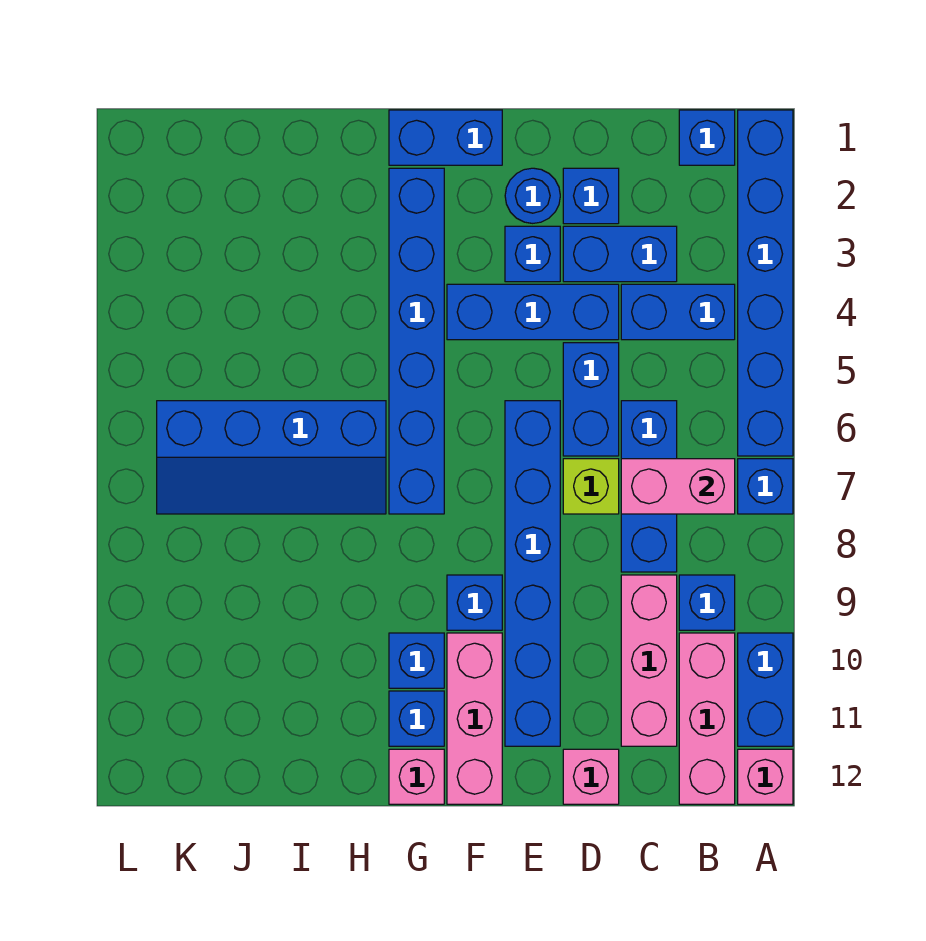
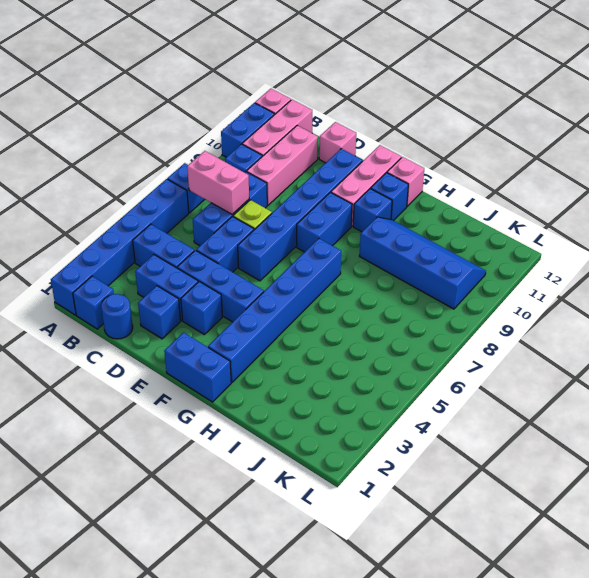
blue round brick E2 level 1 -> blue round brick C1 level 1
blue brick F9 level 1 -> blue brick F8:F9 level 1
blue slope H6:K7 level 1 top 6 -> blue slope H9:K10 level 1 top 9

